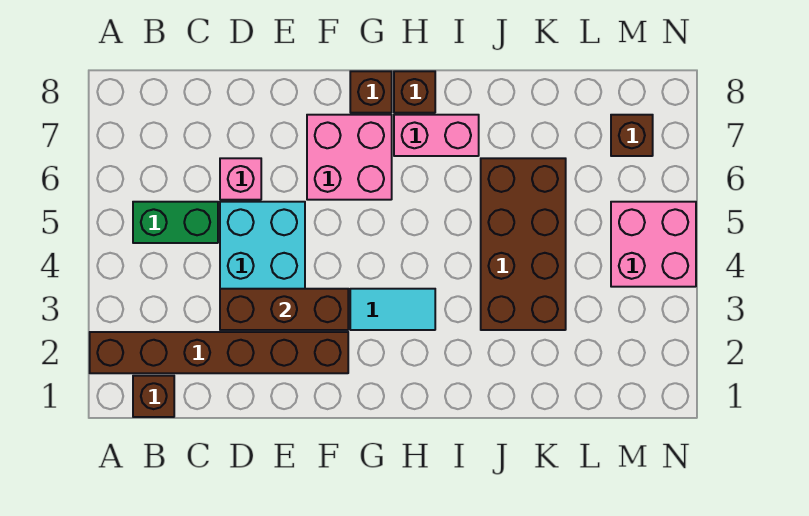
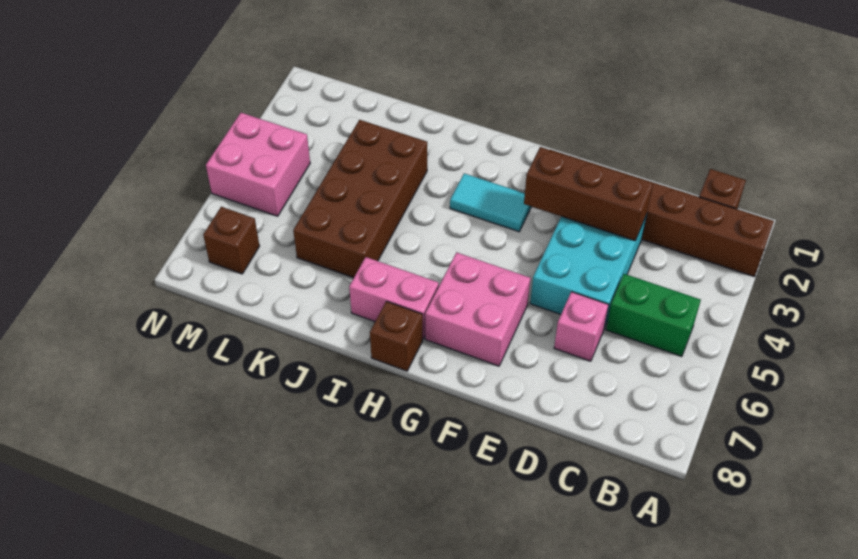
brown brick G8 level 1 -> none

